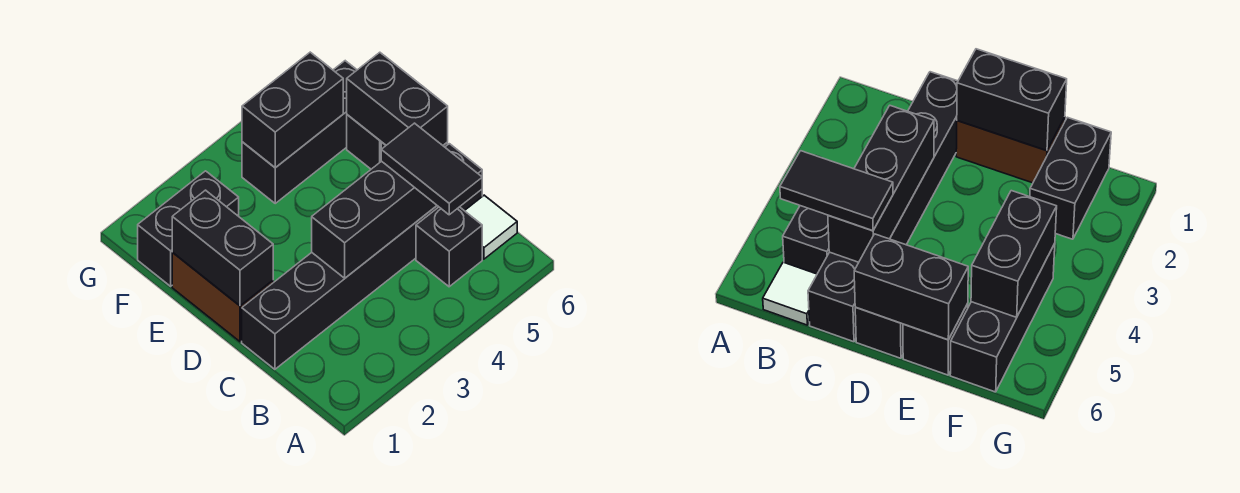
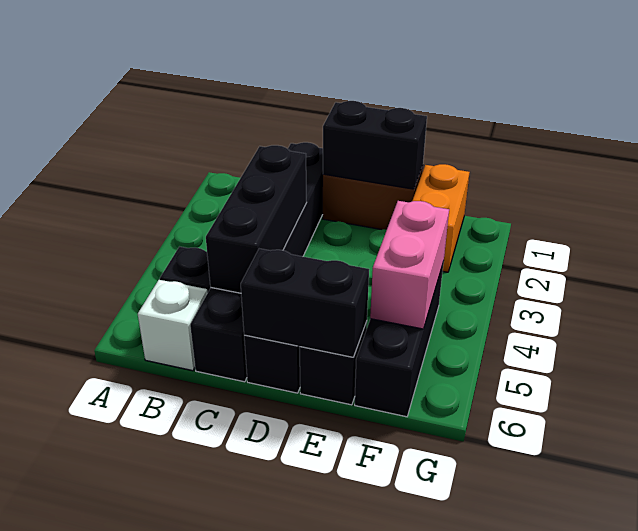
black tile B5:C5 level 3 -> none
white tile B6 level 1 -> white brick B6 level 1
black brick F1:F2 level 1 -> orange brick F1:F2 level 1
black brick F4:F5 level 2 -> pink brick F4:F5 level 2

